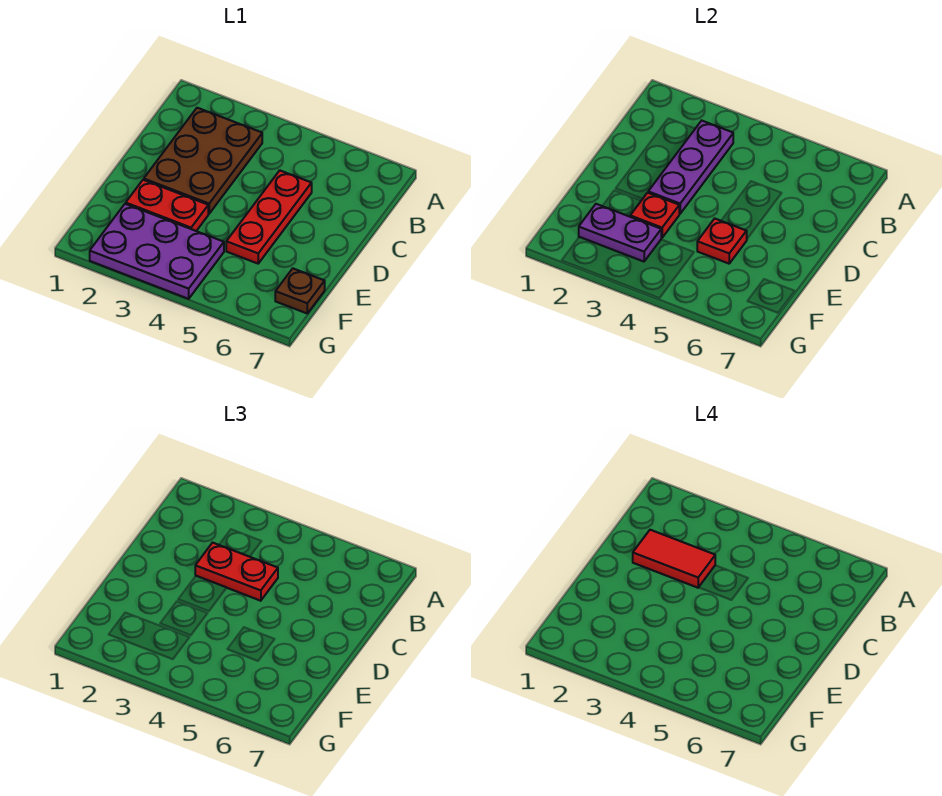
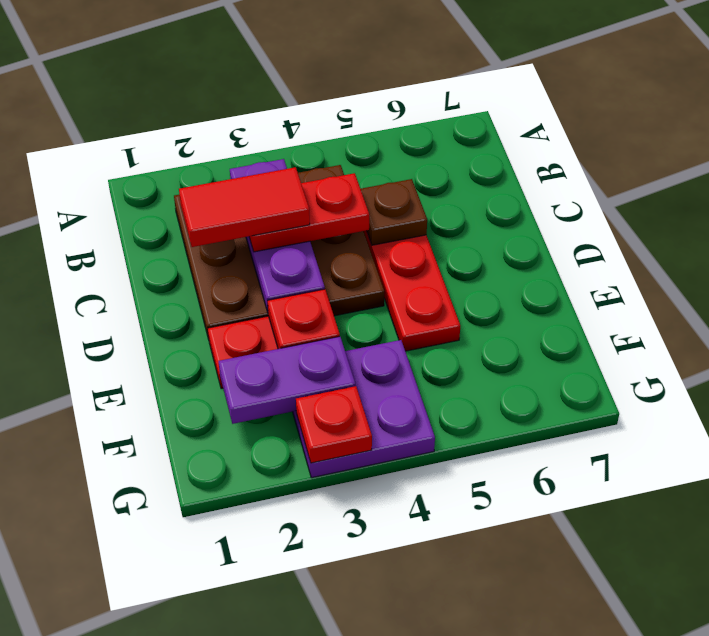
brown plate B2:D3 level 1 -> brown plate B2:D4 level 1
red plate E5 level 2 -> red plate G3 level 2
purple plate F2:G4 level 1 -> purple plate F3:G4 level 1
brown plate F7 level 1 -> brown plate C5 level 2

